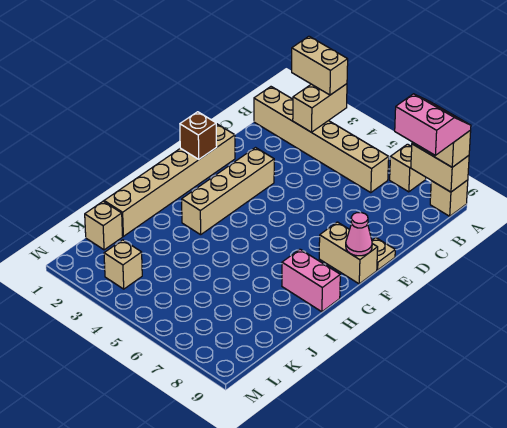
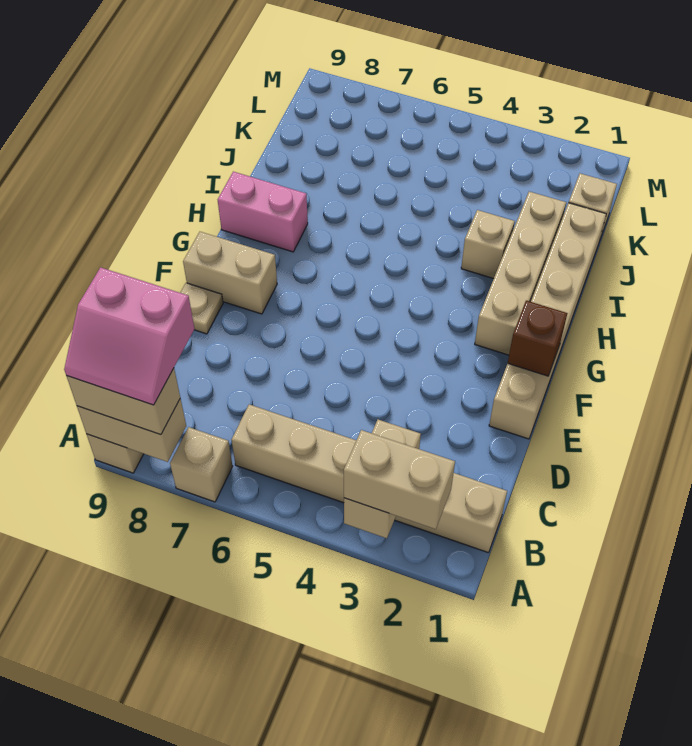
tan brick E3:H3 level 1 -> tan brick G2:J2 level 1
pink cone F9 level 2 -> none
tan brick L3 level 1 -> tan brick I3 level 1

